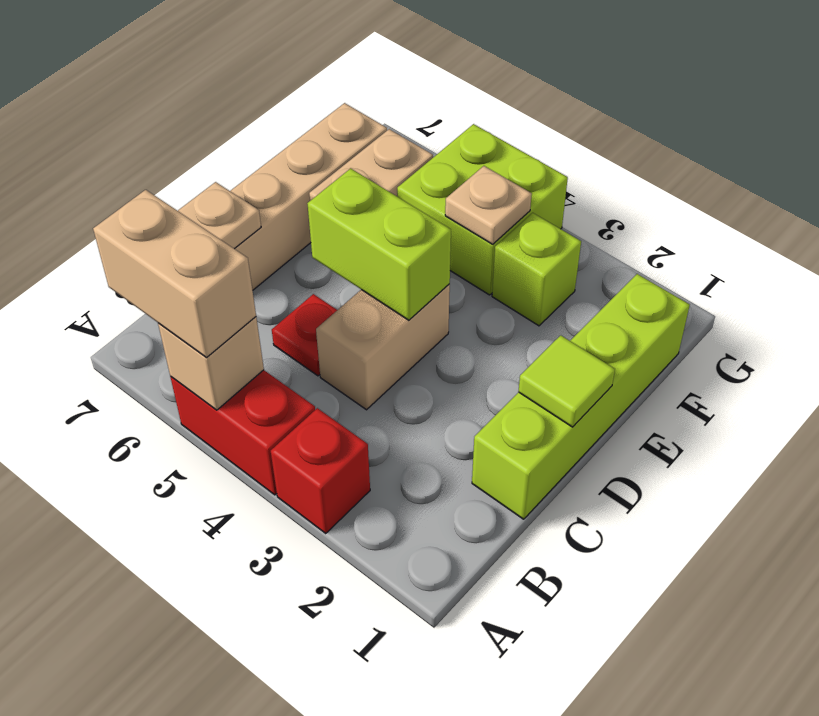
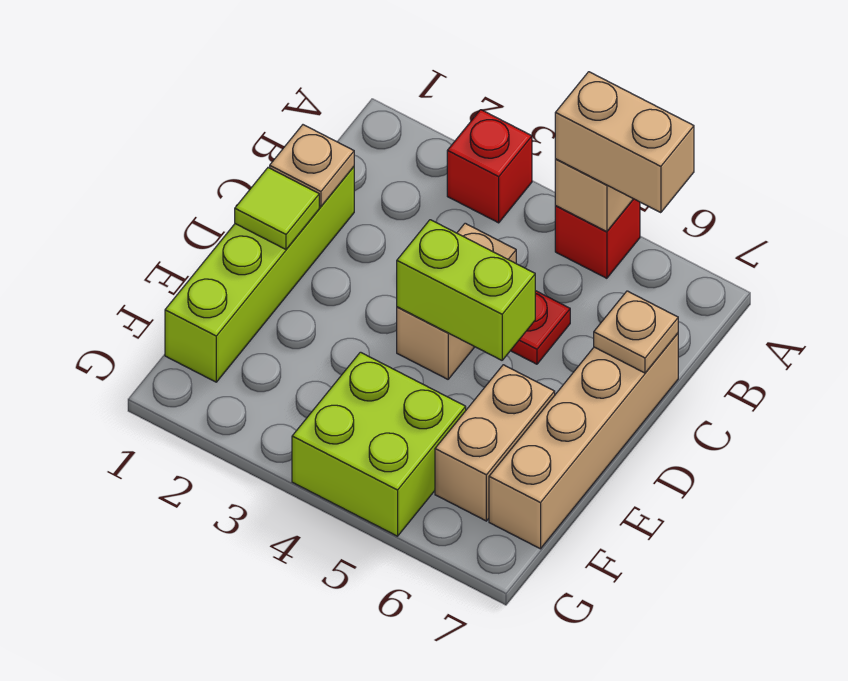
red brick A4:A5 level 1 -> red brick A5 level 1
lime brick F3 level 1 -> none
tan plate F4 level 2 -> tan plate C1 level 2

